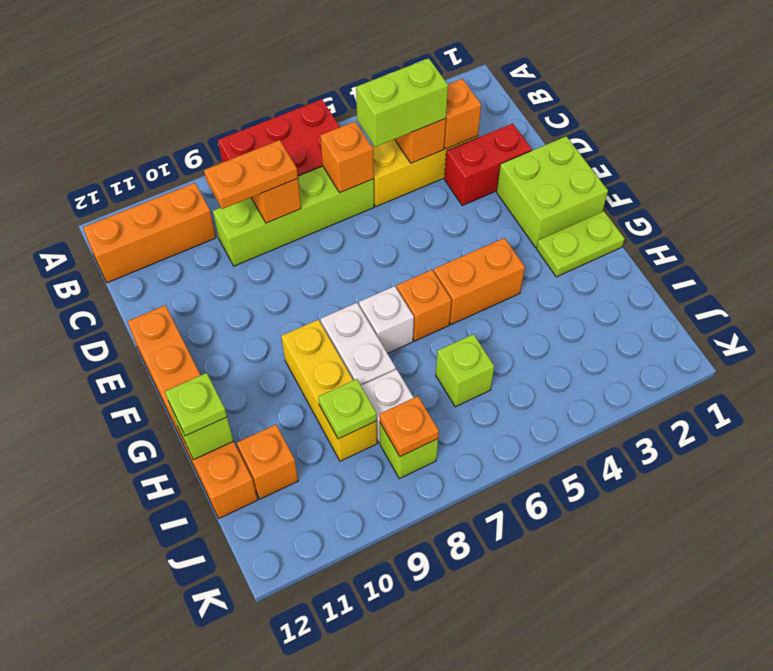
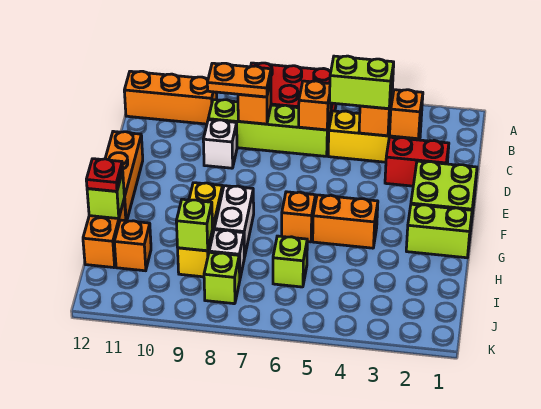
lime plate G1:G2 level 1 -> lime brick G1:G2 level 1
white brick G7 level 1 -> white brick D9 level 1
lime plate H12 level 3 -> red plate H12 level 3
lime plate I9 level 2 -> lime brick I9 level 2
orange plate J8 level 2 -> none

